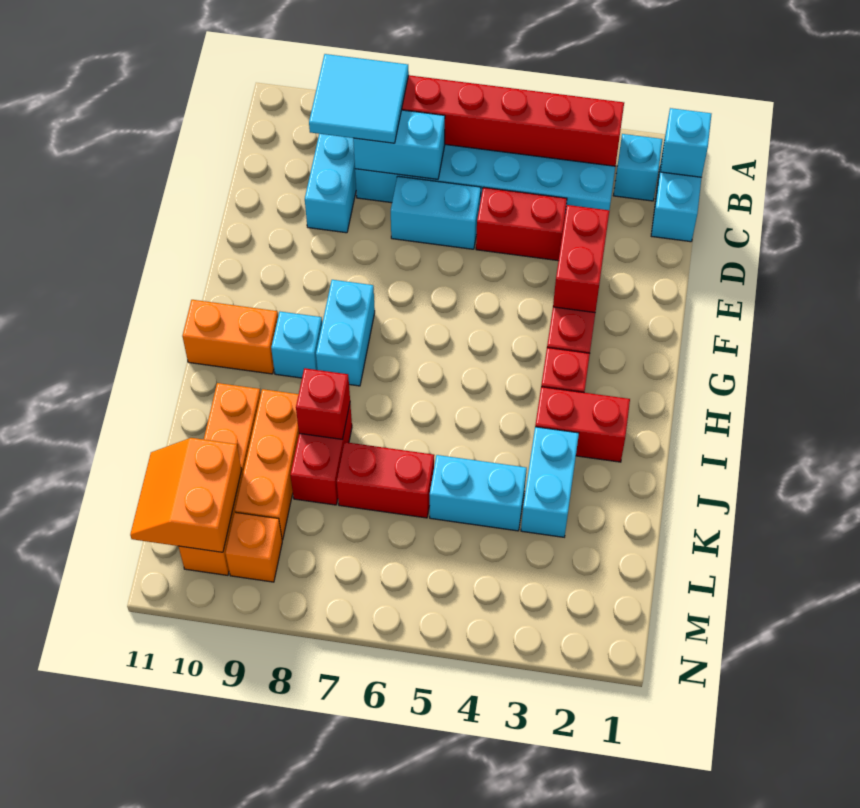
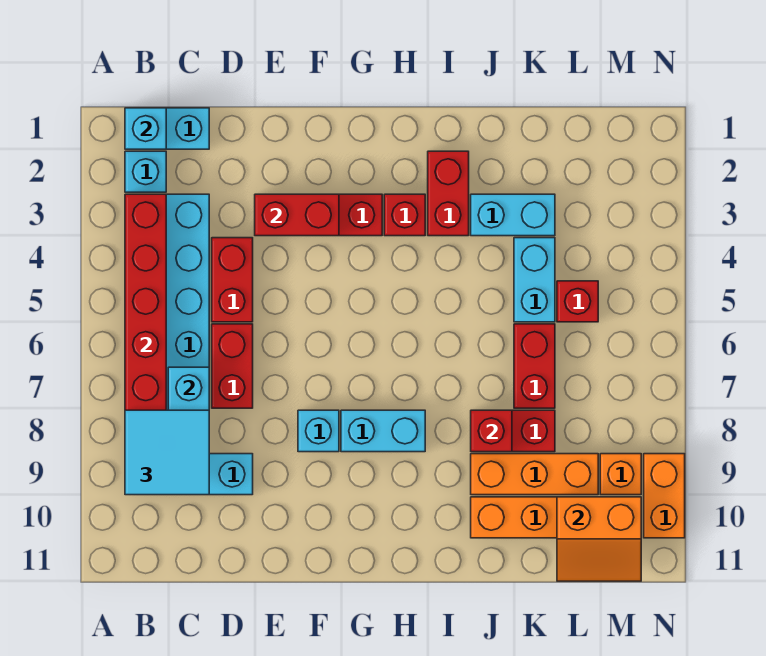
cyan brick D6:D7 level 1 -> red brick D6:D7 level 1
cyan brick H9 level 1 -> cyan brick F8 level 1
orange brick H10:H11 level 1 -> orange brick N9:N10 level 1
none -> red brick L5 level 1

